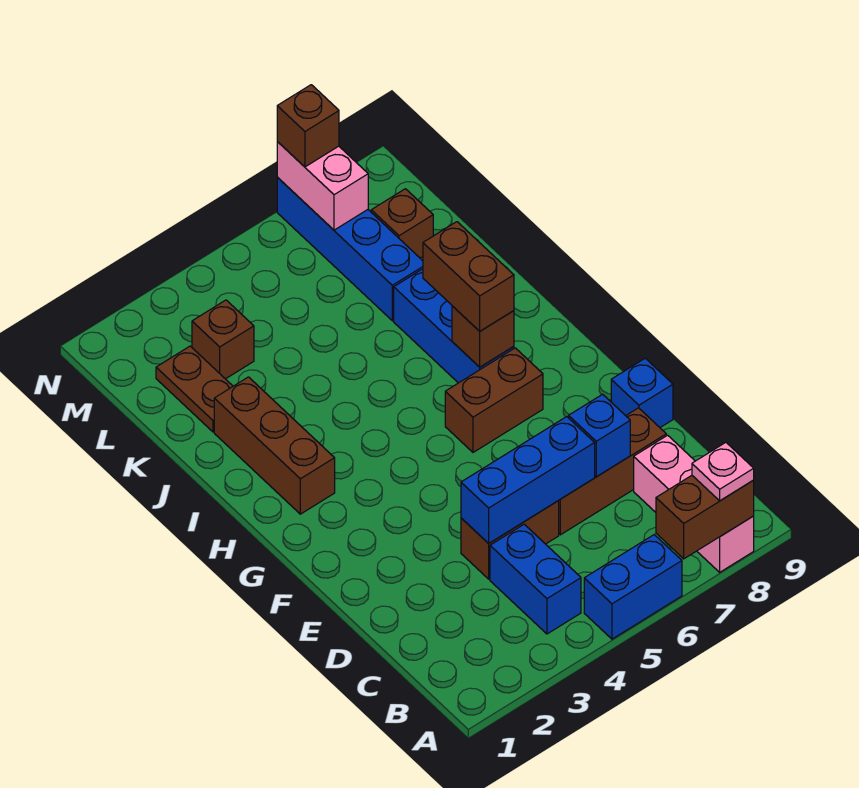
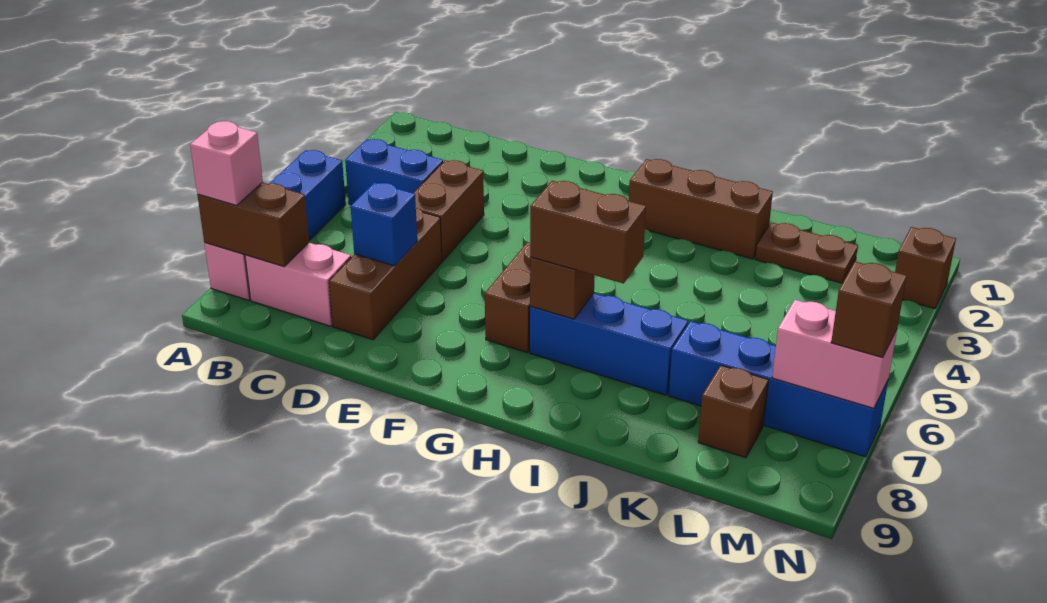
brown brick A7:A8 level 2 -> brown brick A8:B8 level 2
pink plate A8 level 3 -> pink brick A8 level 3
blue brick D4:D6 level 2 -> none
blue brick E9 level 1 -> none
brown brick L3 level 1 -> brown brick N2 level 1

